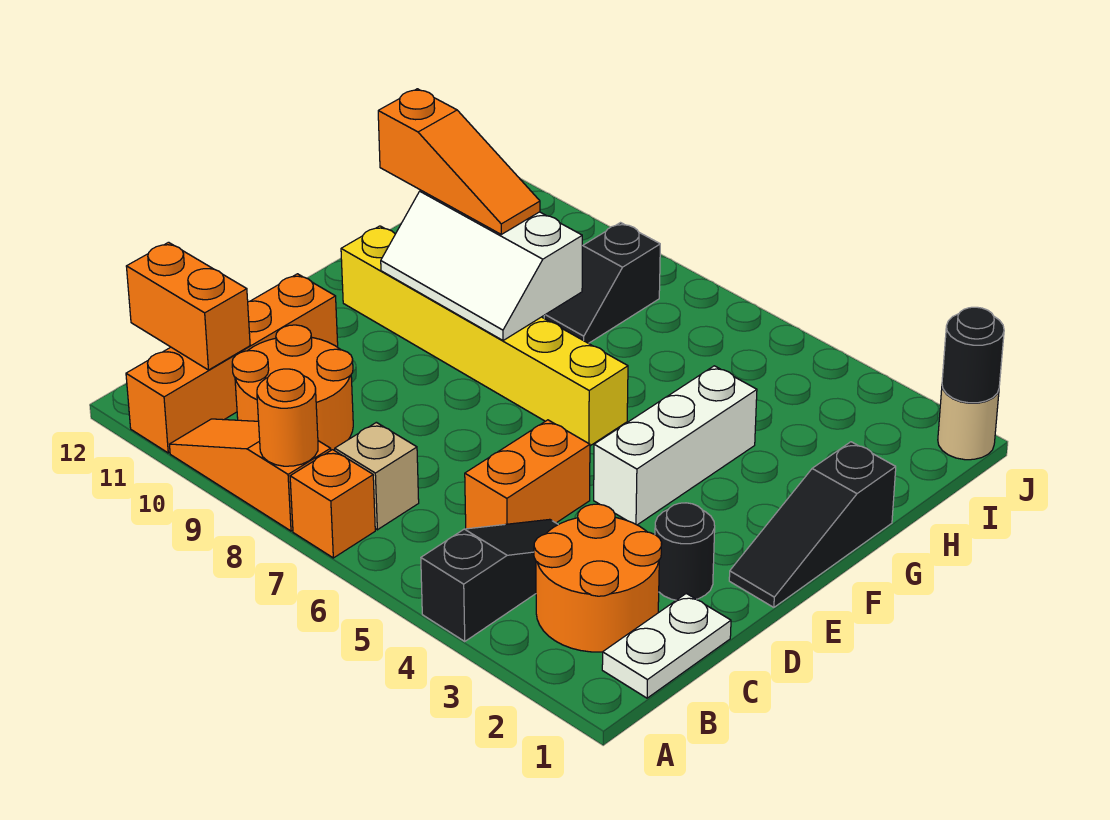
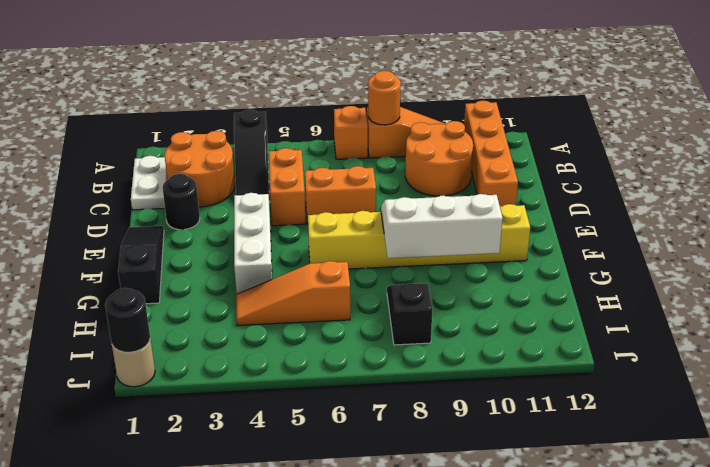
tan brick B7 level 1 -> none
orange brick B11:B12 level 2 -> orange brick D6:D7 level 1
orange slope G9:G11 level 3 top 11 -> orange slope H4:H6 level 1 top 6

